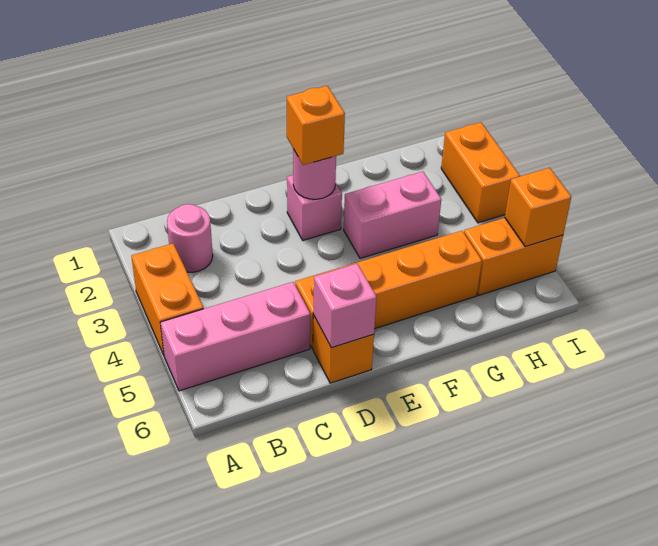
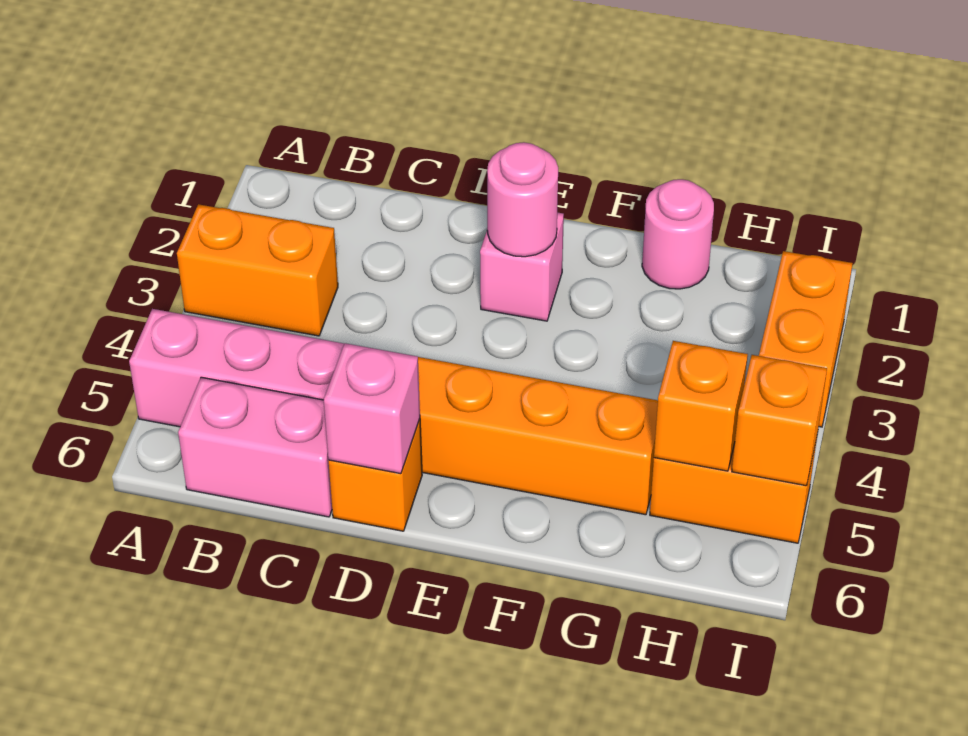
orange brick A3:A4 level 1 -> orange brick A3:B3 level 1
pink round brick B2 level 1 -> pink round brick G1 level 1
orange brick E2 level 3 -> orange brick H5 level 2
pink brick F3:G3 level 1 -> pink brick B6:C6 level 1

